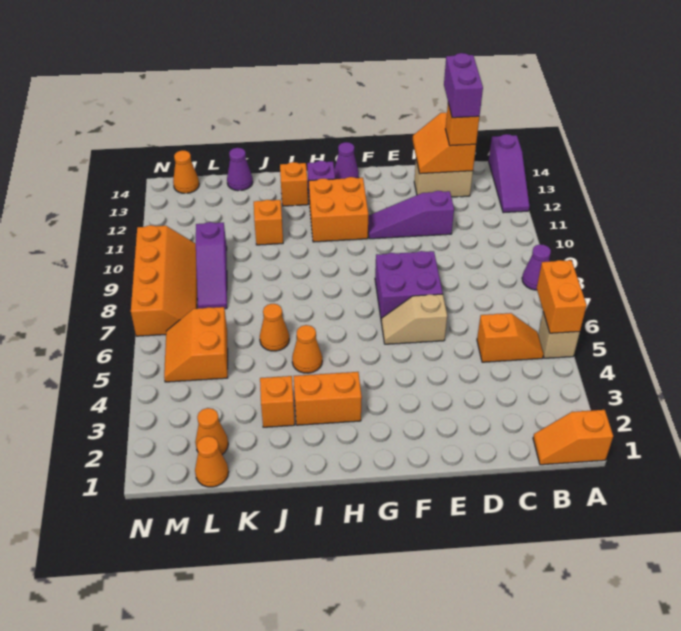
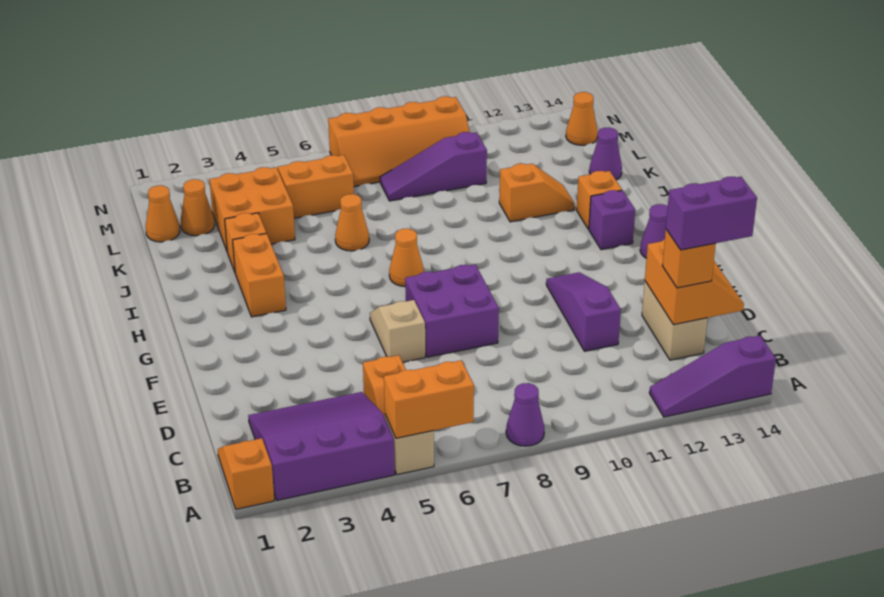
none -> purple slope A2:C4 level 1 top A
orange slope C13:D14 level 2 top C -> orange slope C13:D14 level 2 top 13
orange brick G11:H12 level 1 -> orange brick K3:L4 level 1
orange cone I5 level 1 -> orange cone H7 level 1

